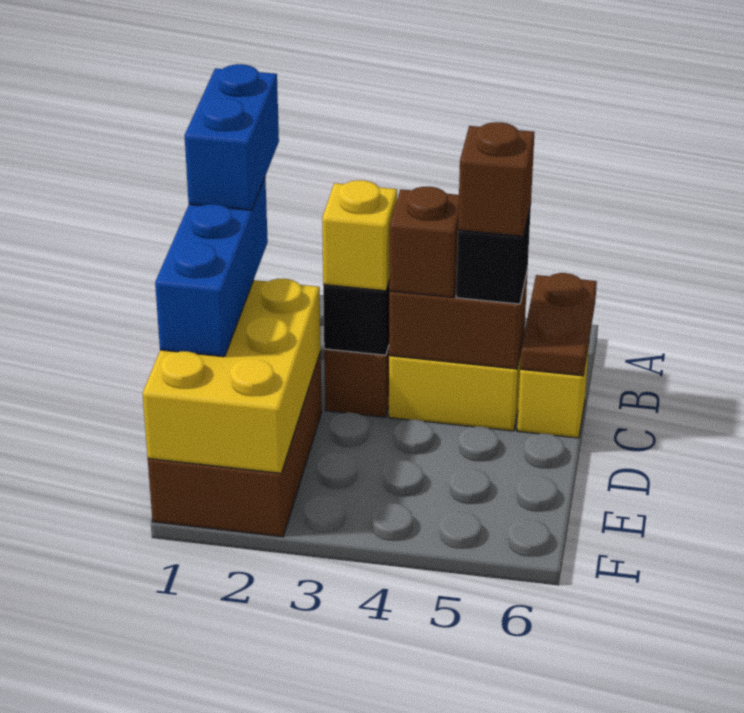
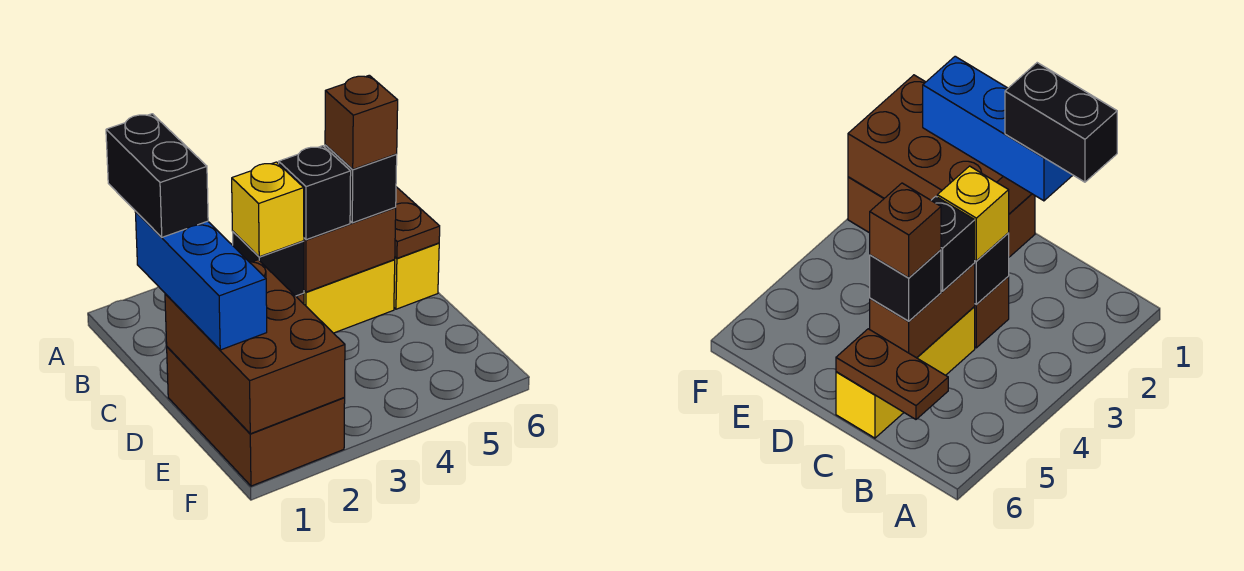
blue brick B1:C1 level 4 -> black brick B1:C1 level 4
brown brick C4 level 3 -> black brick C4 level 3
yellow brick D1:F2 level 2 -> brown brick D1:F2 level 2

